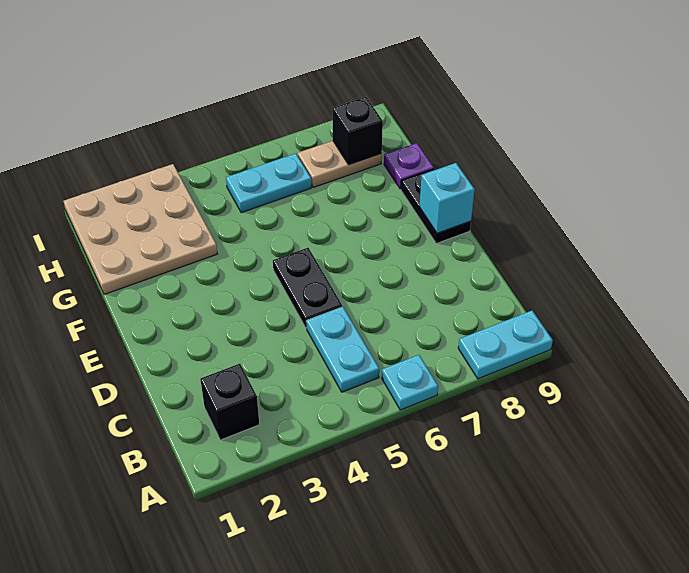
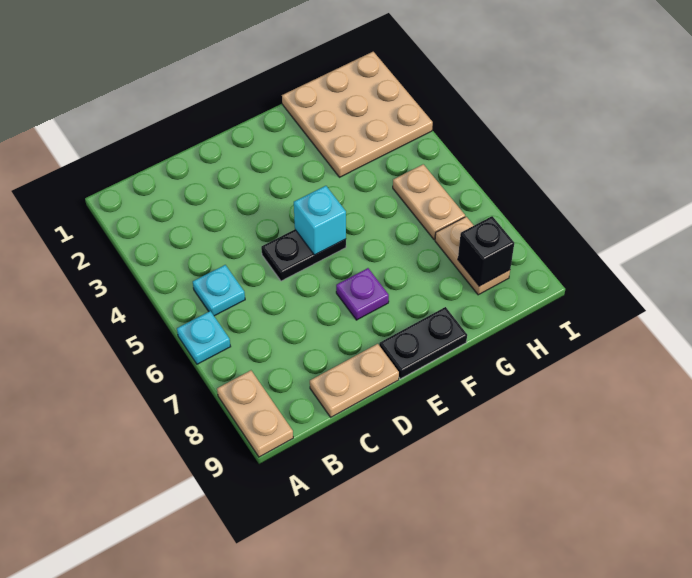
cyan plate A8:A9 level 1 -> tan plate A8:A9 level 1
black brick B2 level 1 -> none
cyan plate B5:C5 level 1 -> cyan plate B5 level 1
none -> tan plate C9:D9 level 1
cyan brick E9 level 2 -> cyan brick E5 level 2
purple plate G9 level 1 -> purple plate E7 level 1
cyan plate H5:H6 level 1 -> tan plate H5:H6 level 1

